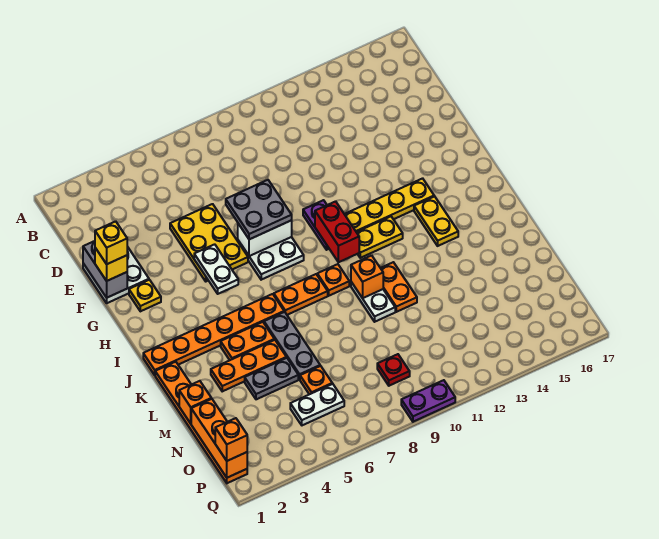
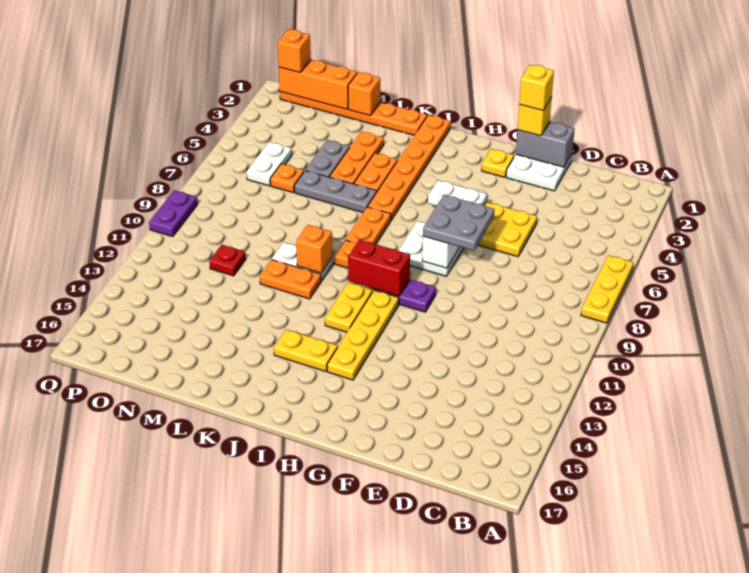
none -> yellow plate A6:A8 level 1
red plate O9 level 1 -> red plate N11 level 1

